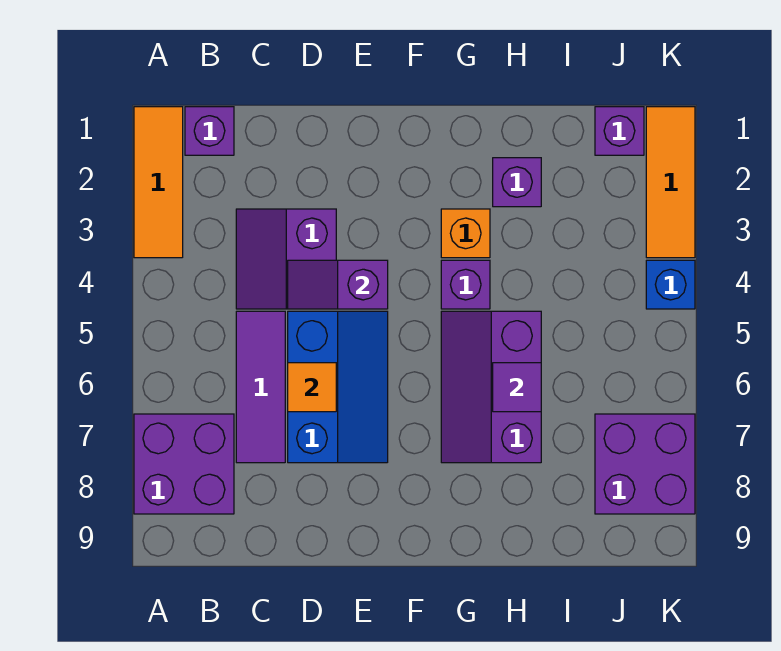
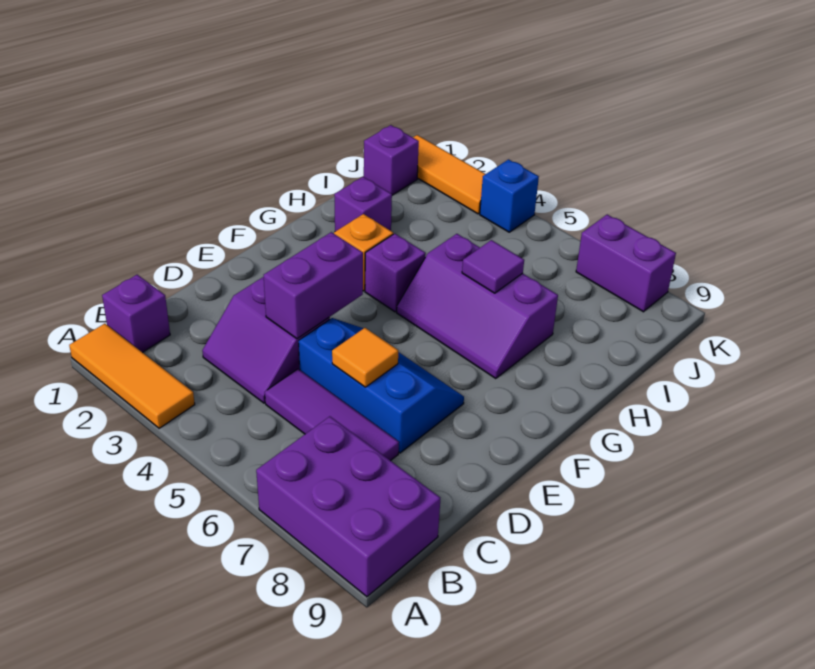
purple brick A7:B8 level 1 -> purple brick A7:B9 level 1
purple slope D4:E4 level 2 top E -> purple brick D4:E4 level 2
purple brick J7:K8 level 1 -> purple brick K7:K8 level 1

